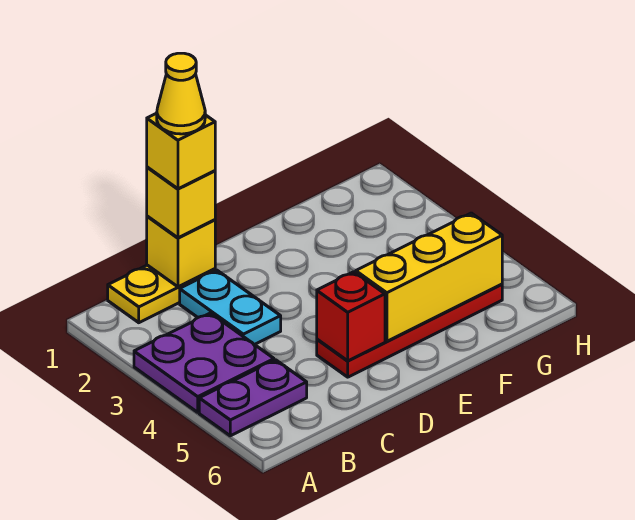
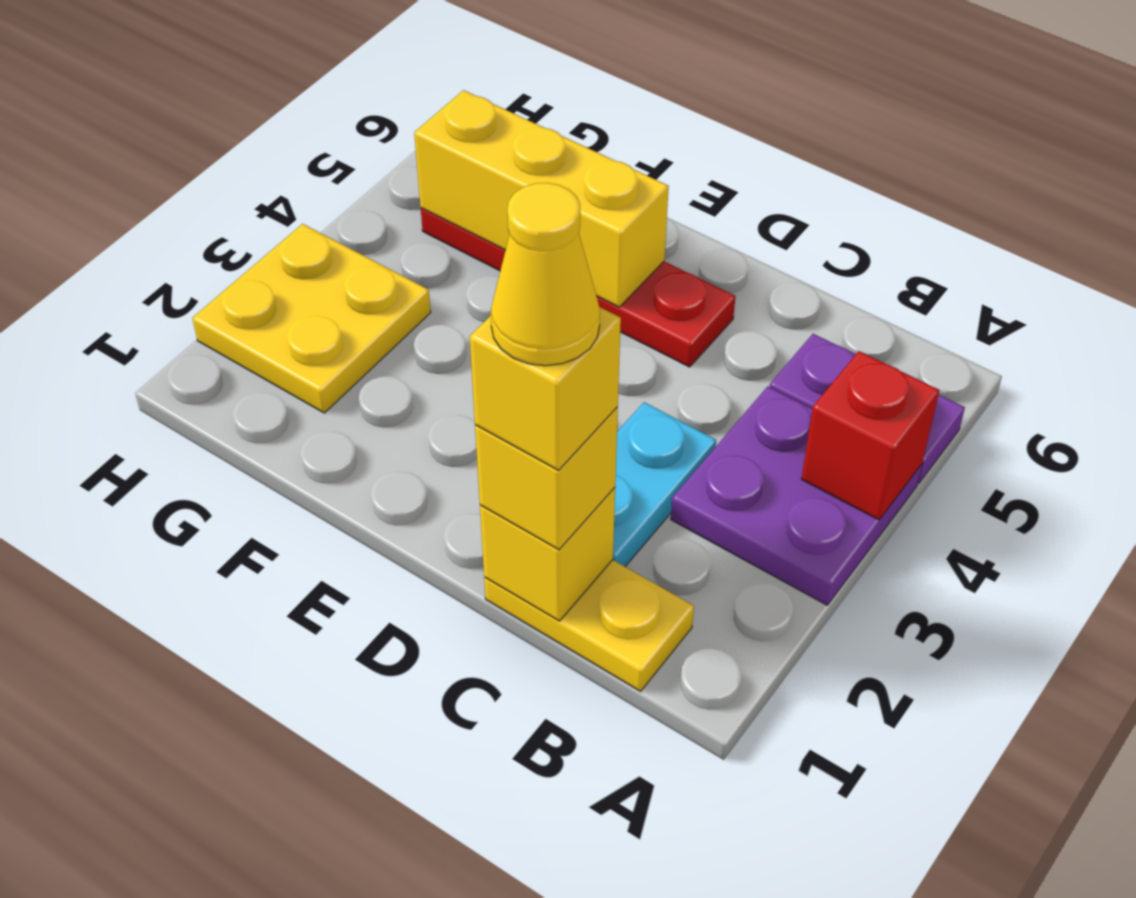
red brick D5 level 2 -> red brick A4 level 2
none -> yellow plate G2:H3 level 1

